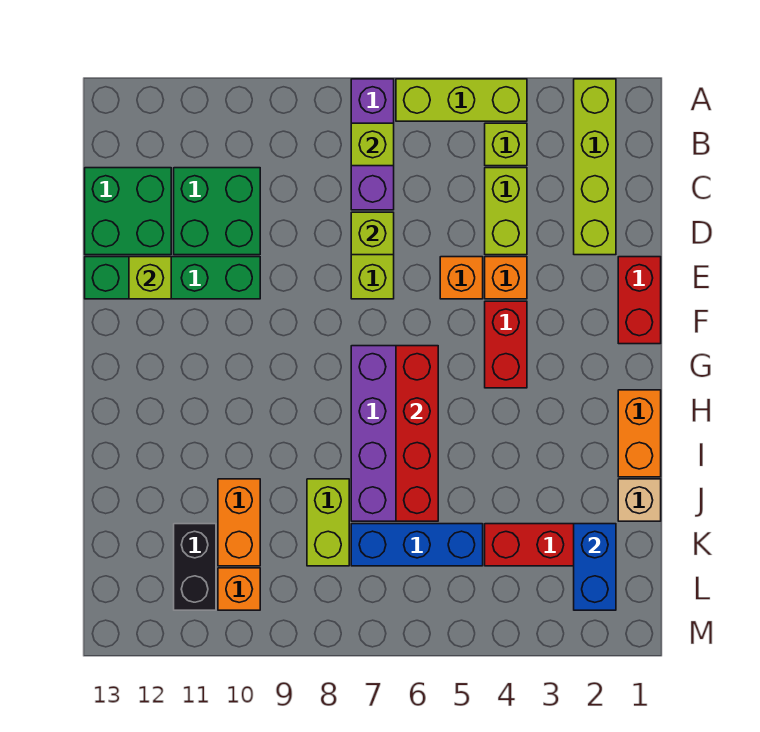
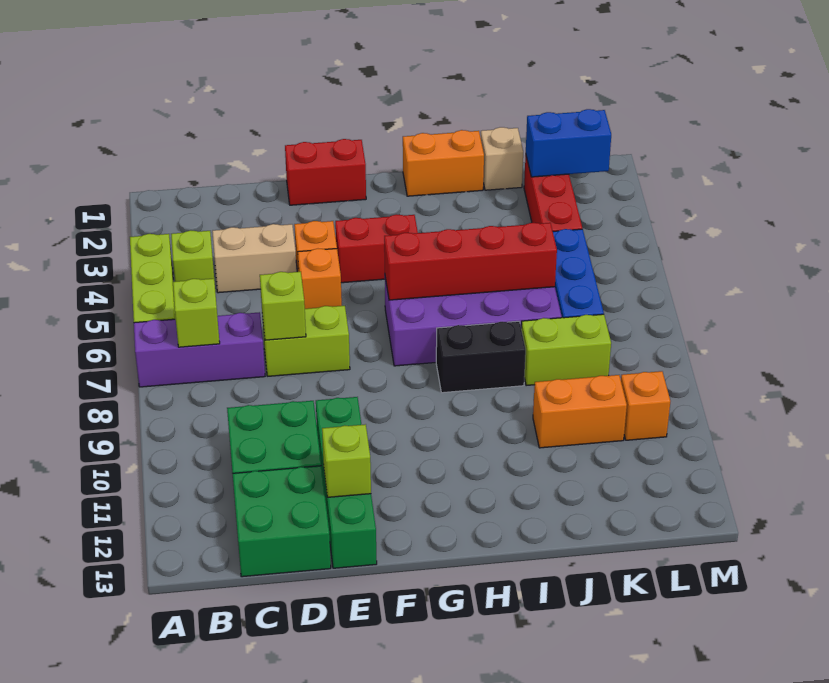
lime brick A2:D2 level 1 -> none
lime brick C4:D4 level 1 -> tan brick C4:D4 level 1
black brick K11:L11 level 1 -> black brick H8:I8 level 1

